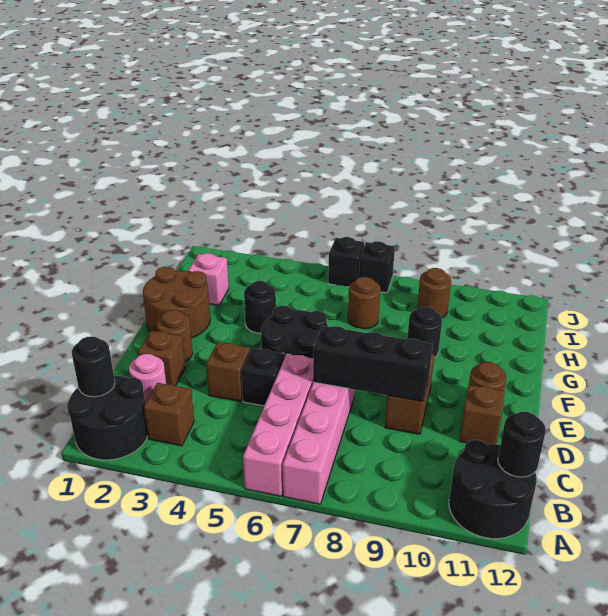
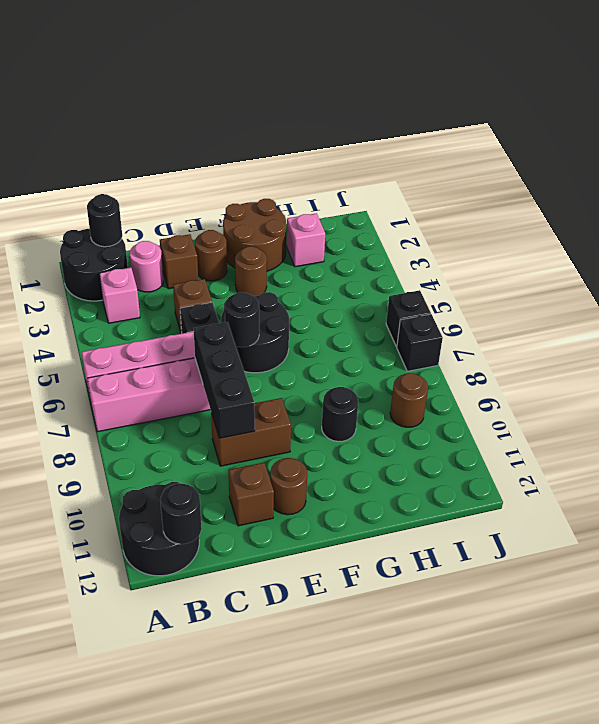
brown brick B3 level 1 -> pink brick B3 level 1
black round brick G4 level 1 -> black round brick E6 level 2
brown round brick H7 level 1 -> brown round brick F3 level 1

